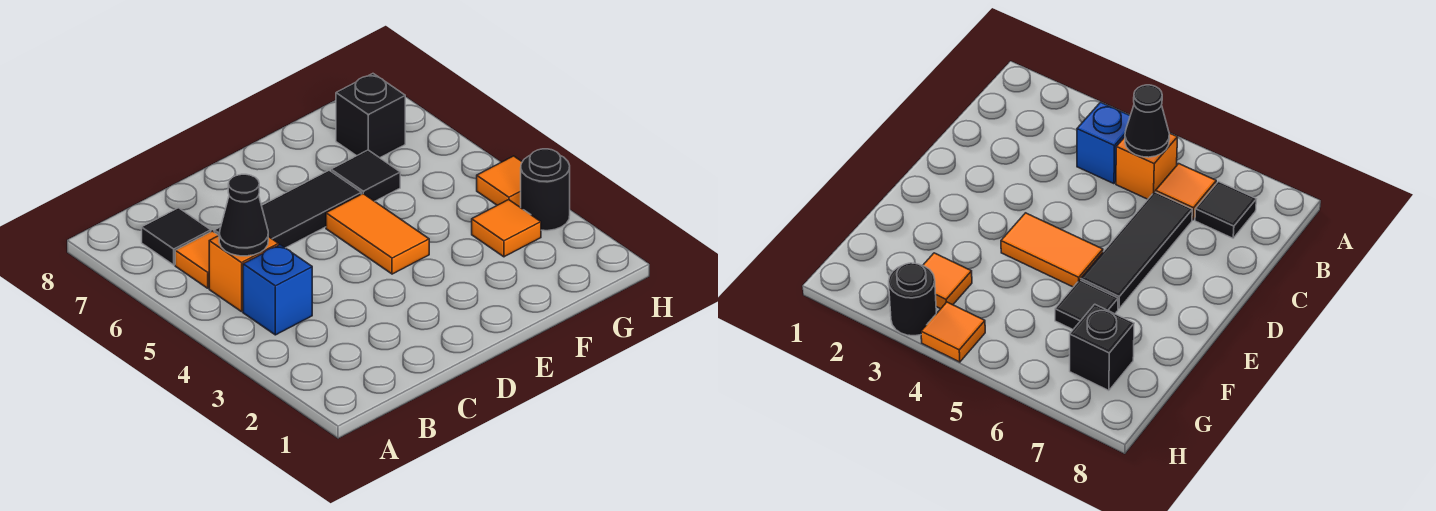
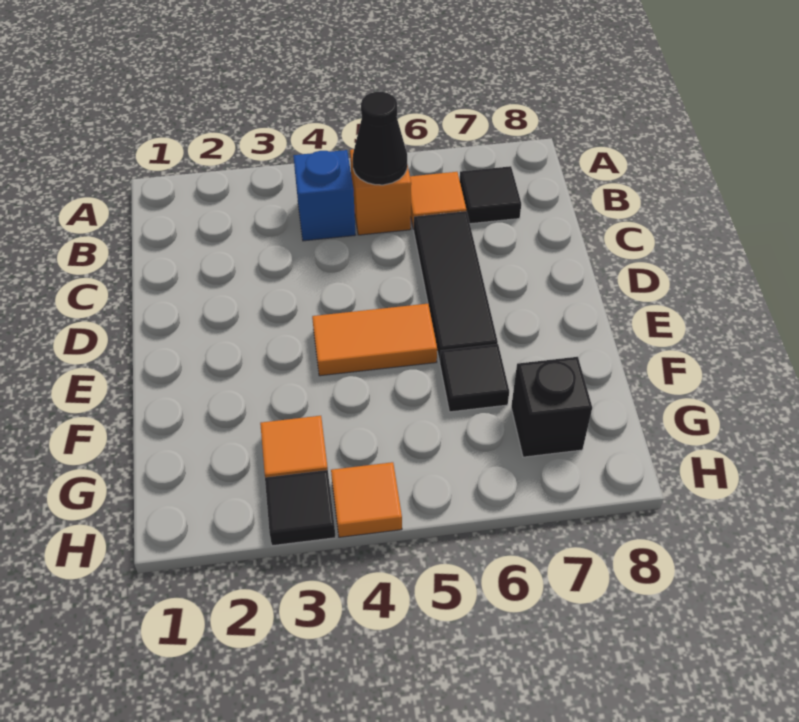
black round brick H3 level 1 -> black tile H3 level 1

